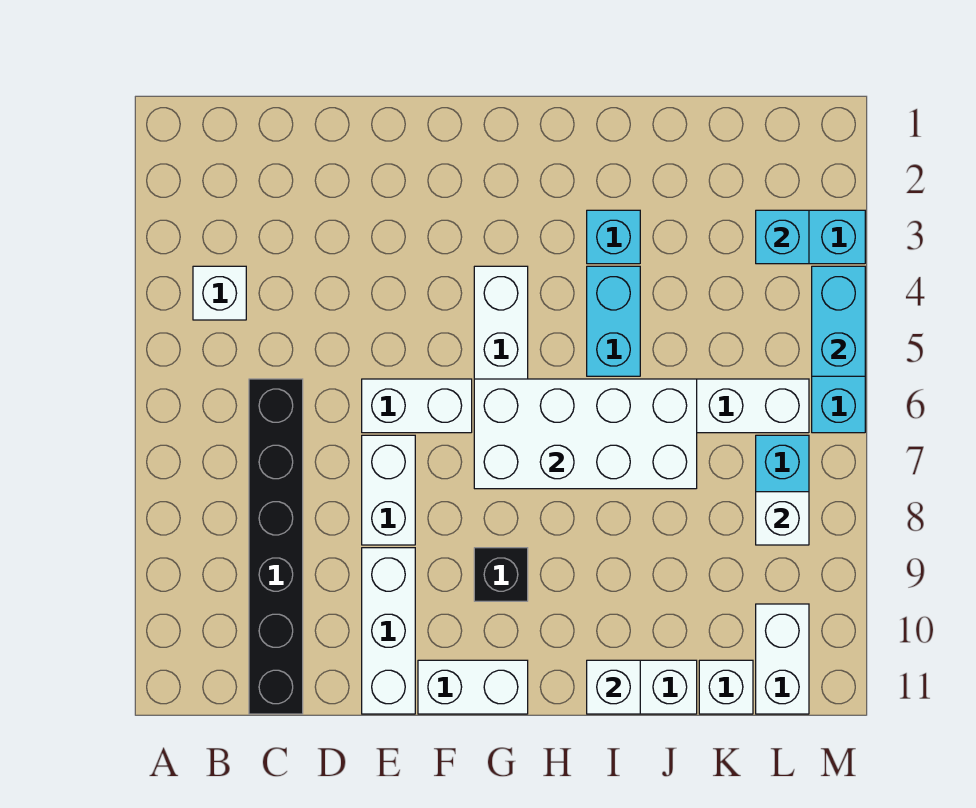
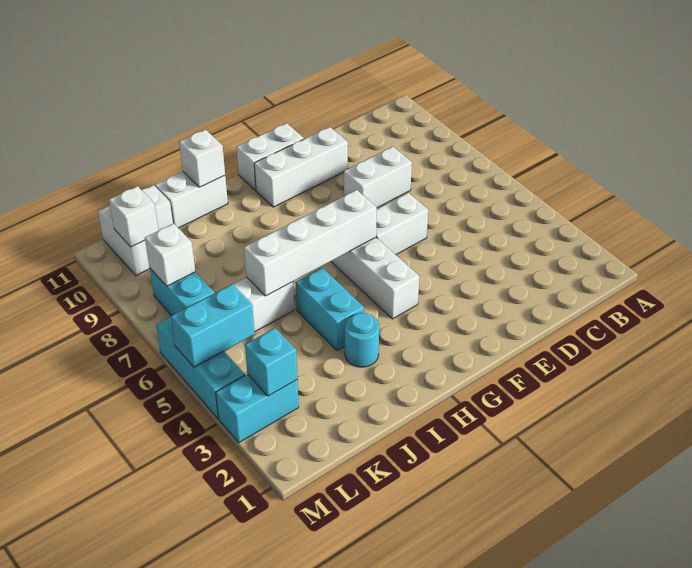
white brick B4 level 1 -> white brick L10 level 2
black brick C6:C11 level 1 -> none
white brick E7:E8 level 1 -> white brick D8:E8 level 1
white brick E9:E11 level 1 -> white brick E10:G10 level 1
white brick G6:J7 level 2 -> white brick G6:J6 level 2
black brick G9 level 1 -> none
cyan brick I3 level 1 -> cyan round brick I3 level 1
cyan brick M4:M5 level 2 -> cyan brick L5:M5 level 2

